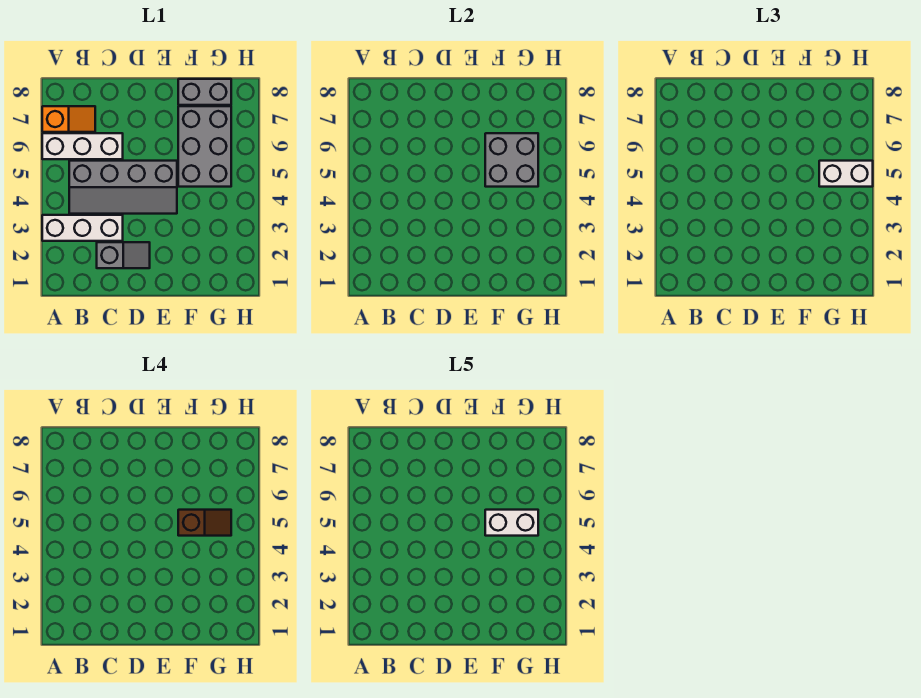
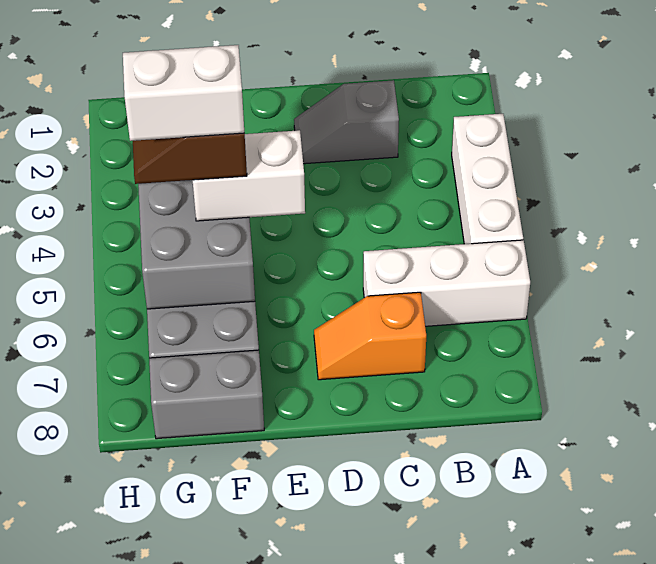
white brick A3:C3 level 1 -> white brick A3:A5 level 1
orange slope A7:B7 level 1 top A -> orange slope C7:D7 level 1 top C
grey slope B4:E5 level 1 top 5 -> none
white brick G5:H5 level 3 -> white brick E5:F5 level 3

